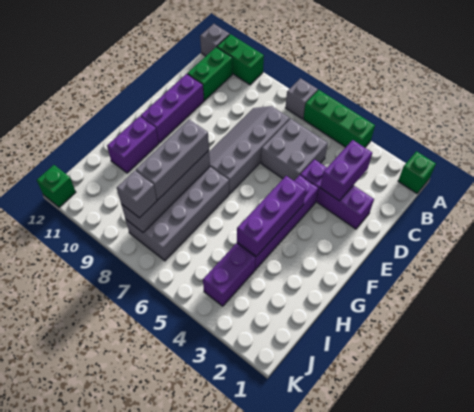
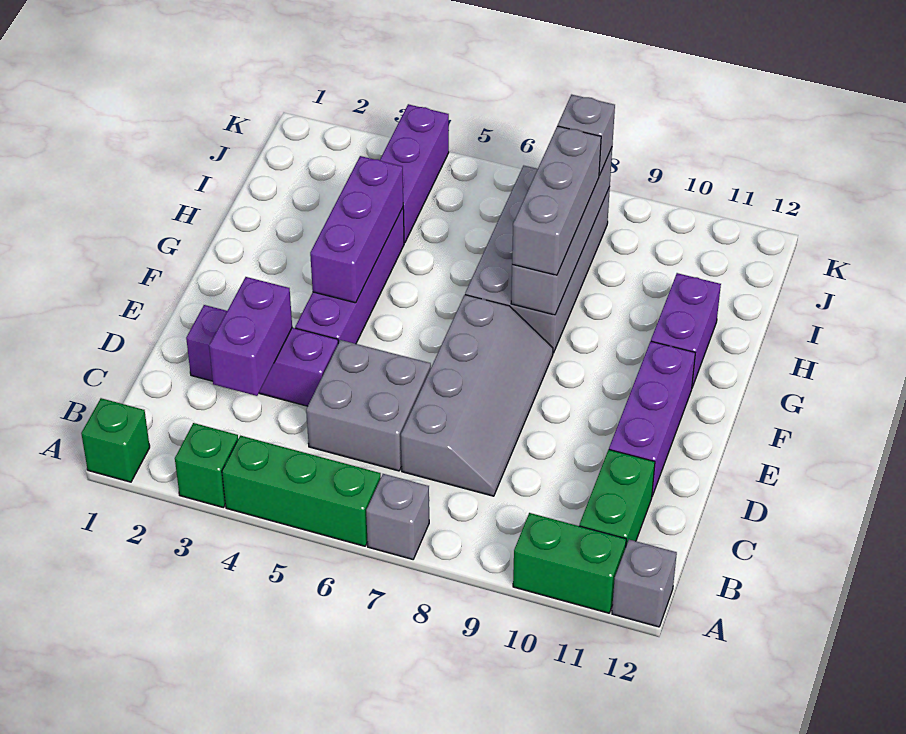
purple brick I4:J4 level 1 -> purple brick I4:K4 level 1
green brick K12 level 1 -> green brick A3 level 1

